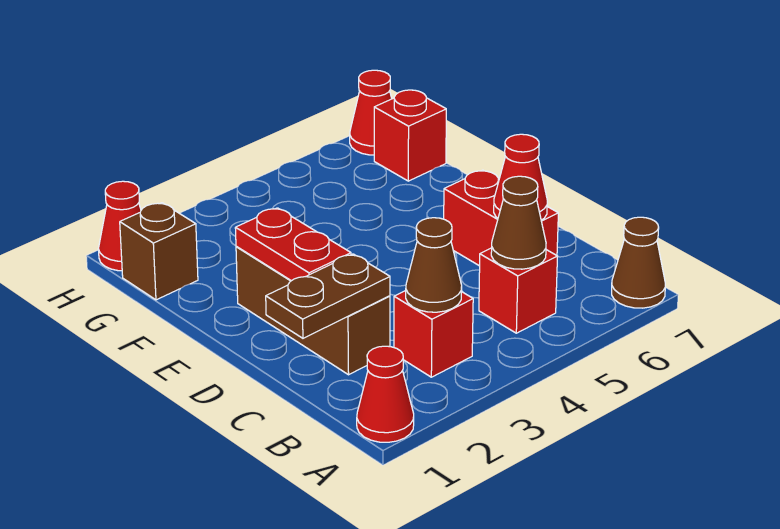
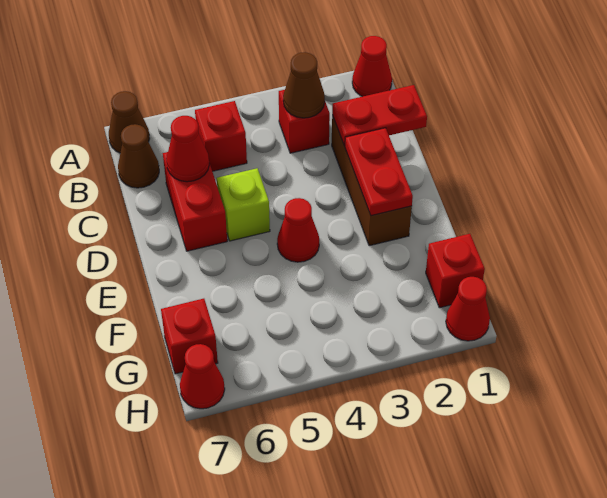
brown cone B5 level 2 -> brown cone B7 level 1
brown plate C1:C2 level 2 -> red plate C1:C2 level 2
none -> lime brick D5 level 1
none -> red cone E4 level 1
brown brick G1 level 1 -> red brick G1 level 1

